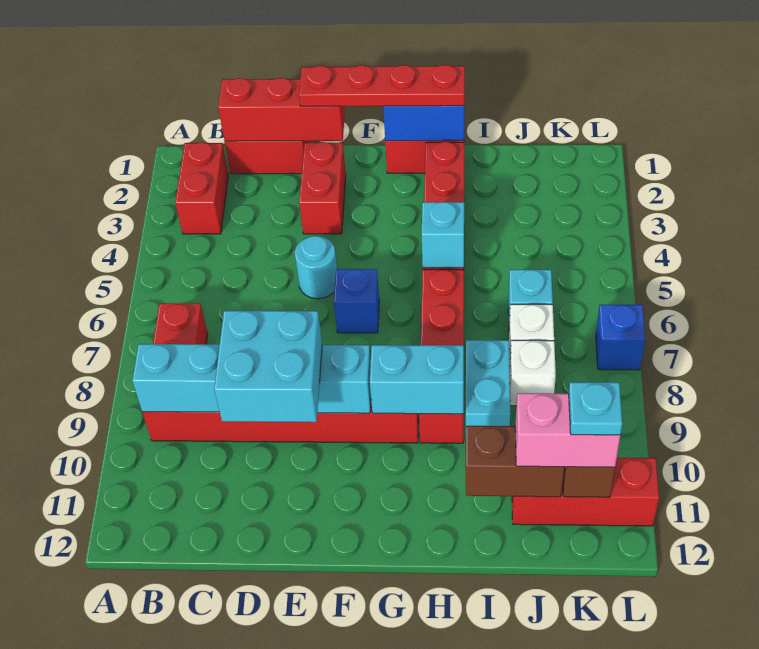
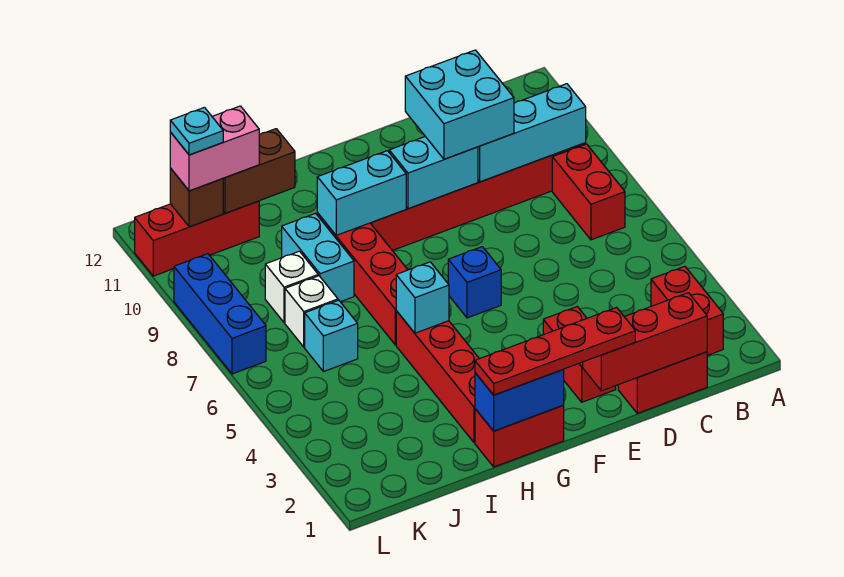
cyan round brick E5 level 1 -> none
blue brick L7 level 1 -> blue brick L7:L9 level 1

